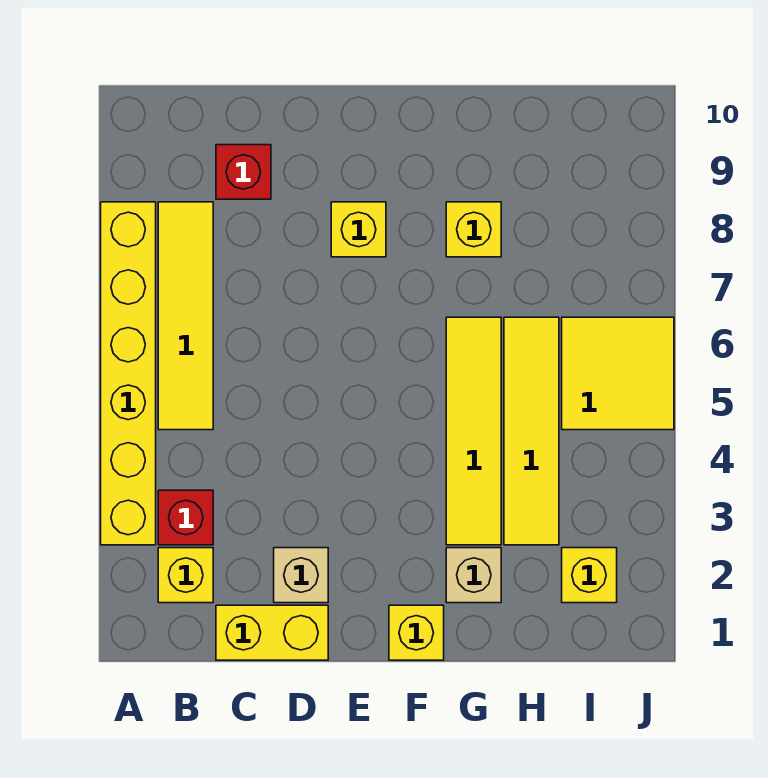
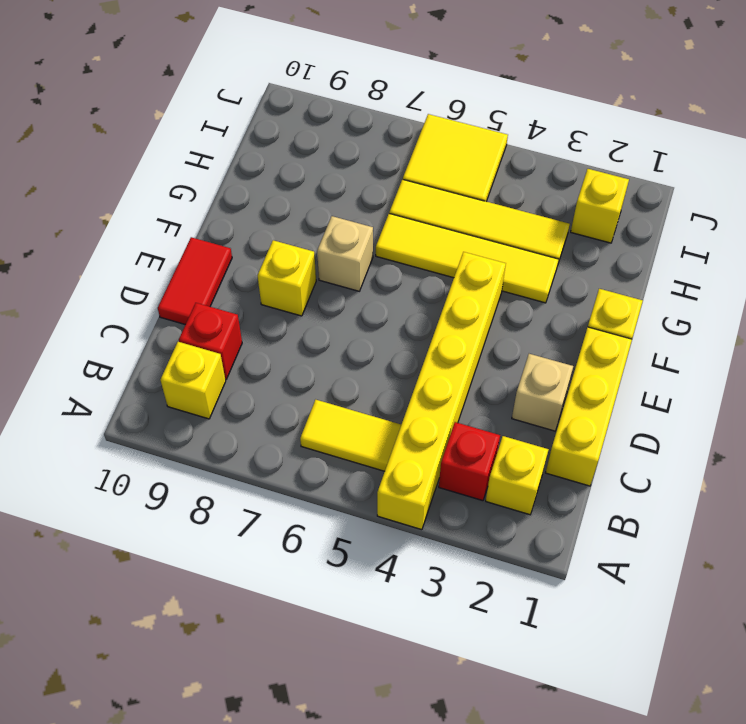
yellow brick A3:A8 level 1 -> yellow brick A4:F4 level 1
yellow tile B5:B8 level 1 -> yellow tile B5:B6 level 1
yellow brick C1:D1 level 1 -> yellow brick C1:E1 level 1
none -> red tile D10:E10 level 1
tan brick G2 level 1 -> tan brick F7 level 1
yellow brick G8 level 1 -> yellow brick B9 level 1

